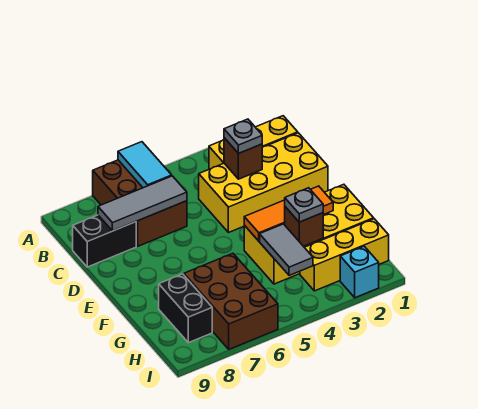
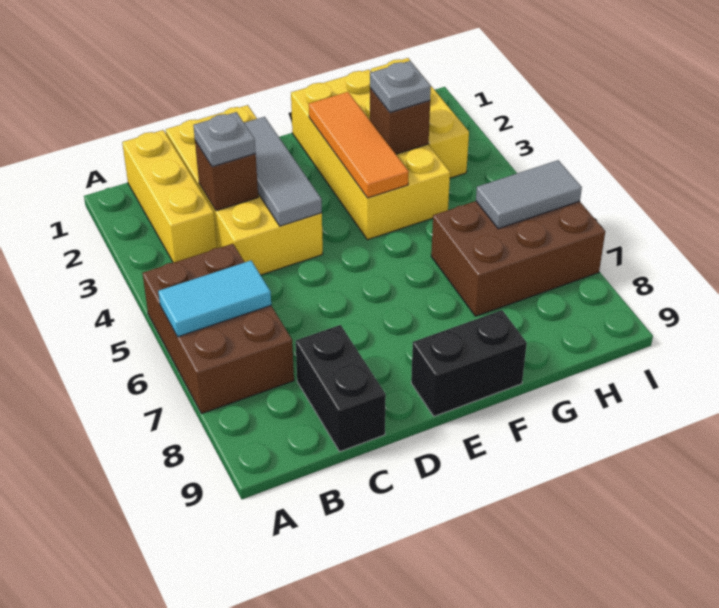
brown brick A6:C7 level 1 -> brown brick A5:B7 level 1
grey tile C6:C8 level 2 -> grey tile D2:D4 level 2
grey tile G4:H4 level 2 -> grey tile H6:I6 level 2
black brick G8:H8 level 1 -> black brick E9:F9 level 1
cyan brick I2 level 1 -> none

